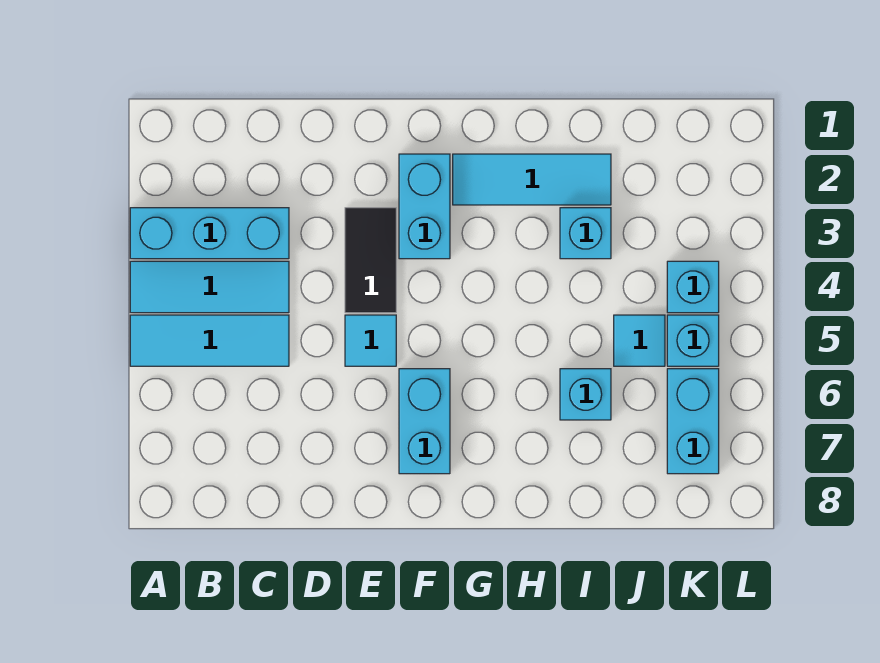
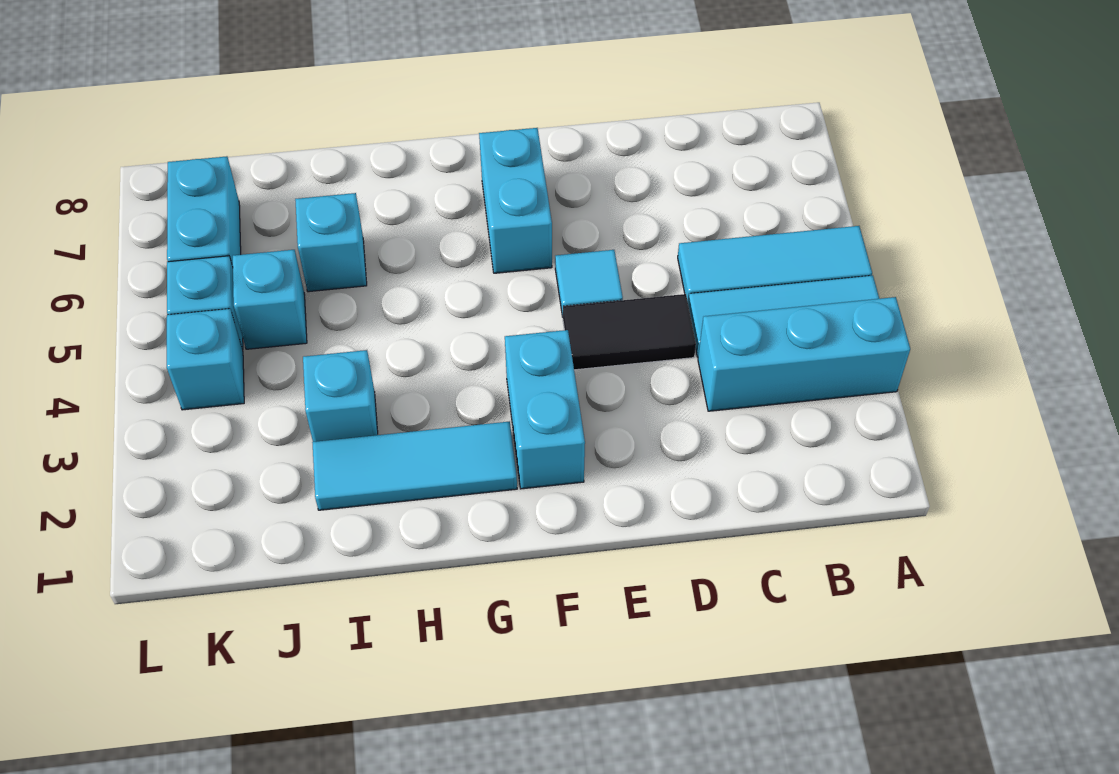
black tile E3:E4 level 1 -> black tile D4:E4 level 1
cyan tile J5 level 1 -> cyan brick J5 level 1

